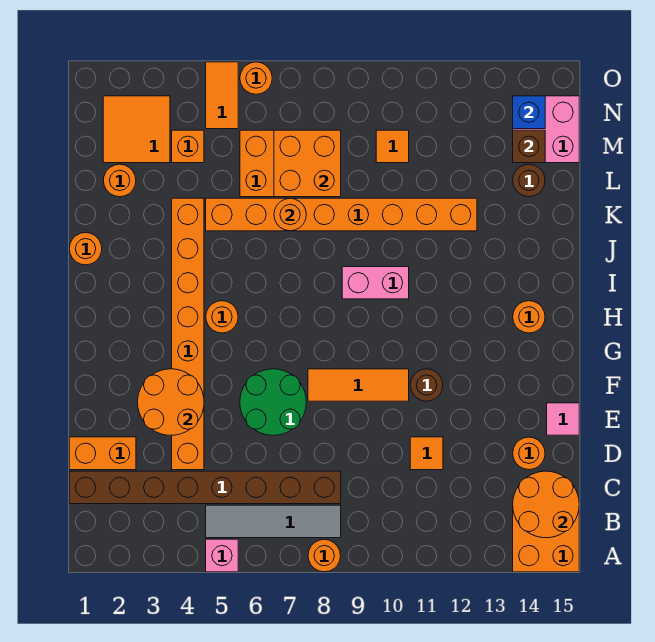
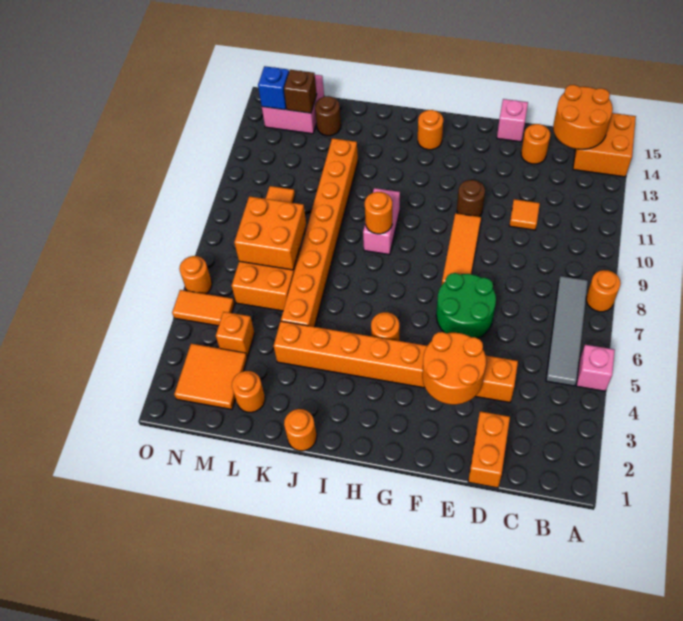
brown brick C1:C8 level 1 -> none
pink tile E15 level 1 -> pink brick E15 level 1
orange round brick K7 level 2 -> orange round brick I9 level 2

